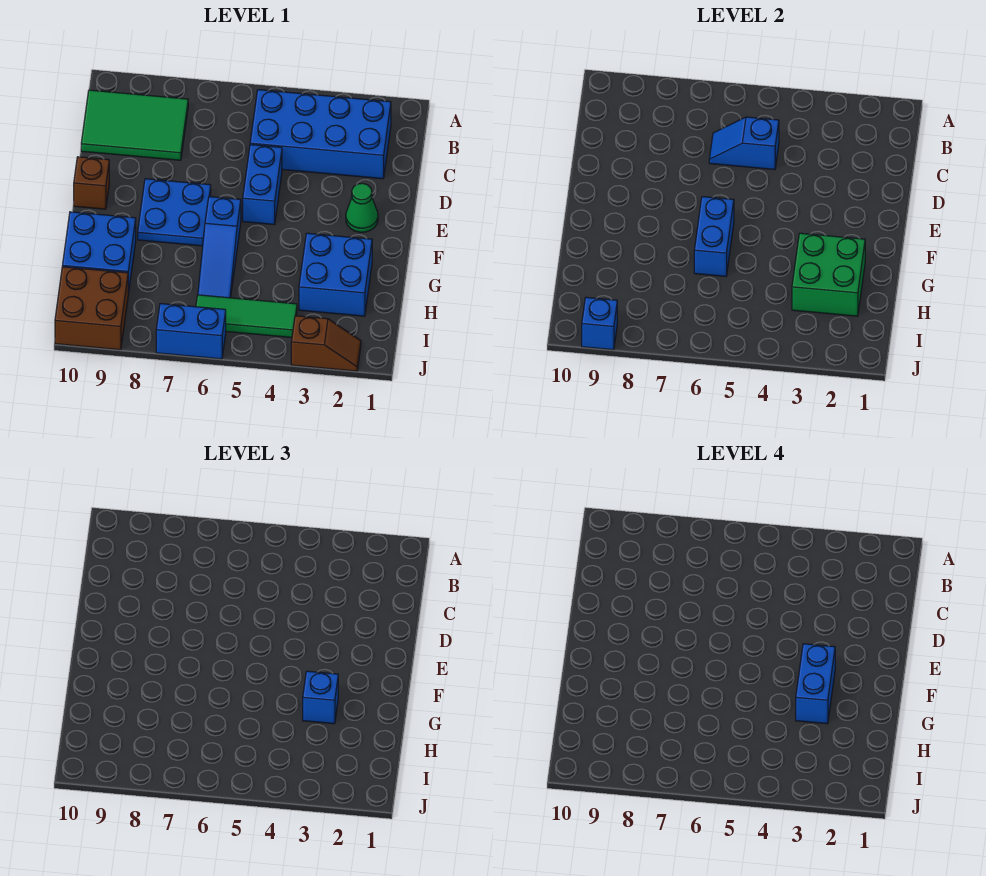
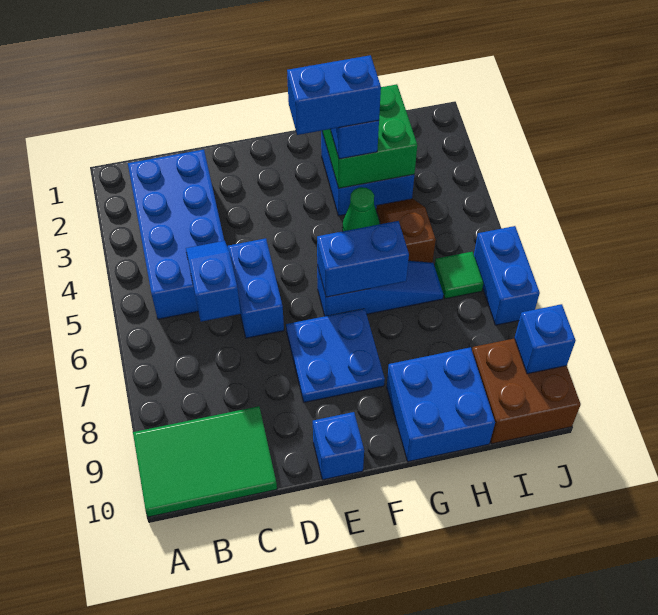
green tile B8:C10 level 1 -> green tile A9:C10 level 1
blue slope C5:C6 level 2 top 5 -> blue slope C5:C6 level 2 top 6
blue brick D5:E5 level 1 -> blue brick D5:D6 level 1
green cone E2 level 1 -> green cone G4 level 1
brown brick E10 level 1 -> blue brick E10 level 1
green tile I4:I6 level 1 -> green tile I6 level 1
brown slope J2:J3 level 1 top 3 -> brown slope H4:H5 level 1 top 5

